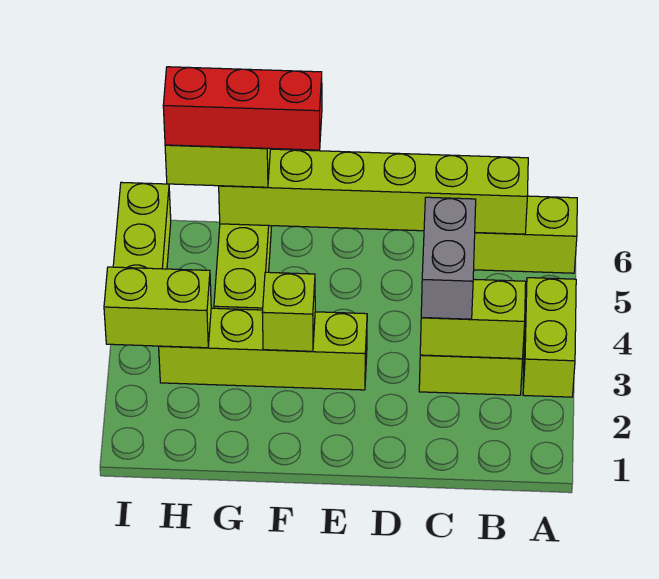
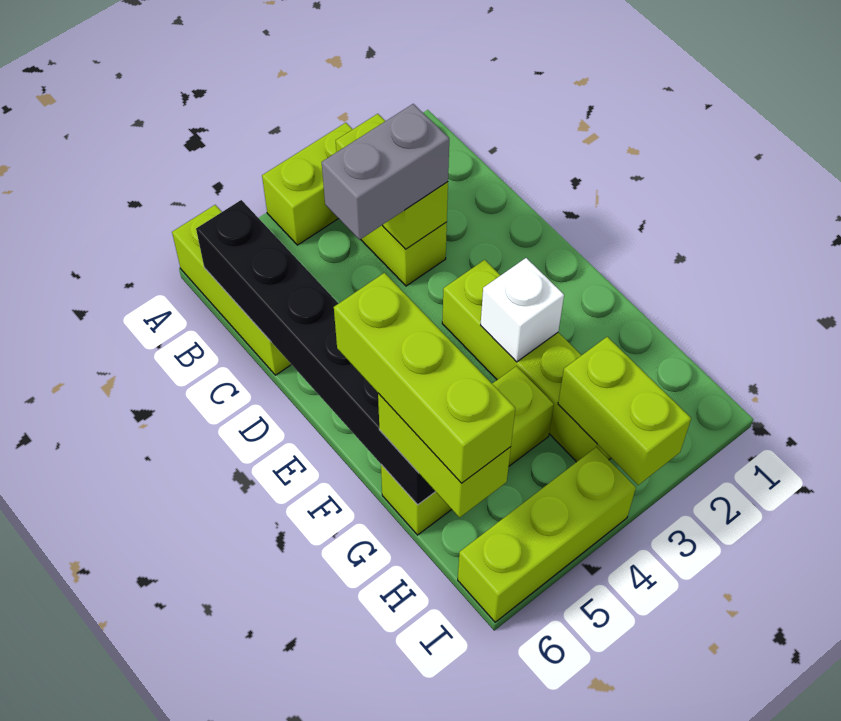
lime brick B6:G6 level 2 -> black brick B6:G6 level 2
lime brick F3 level 2 -> white brick F3 level 2
red brick F6:H6 level 4 -> lime brick F6:H6 level 4

